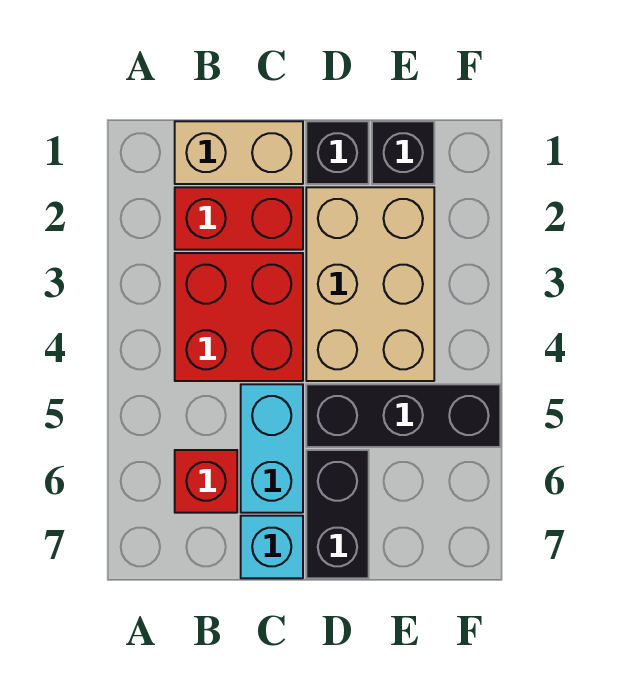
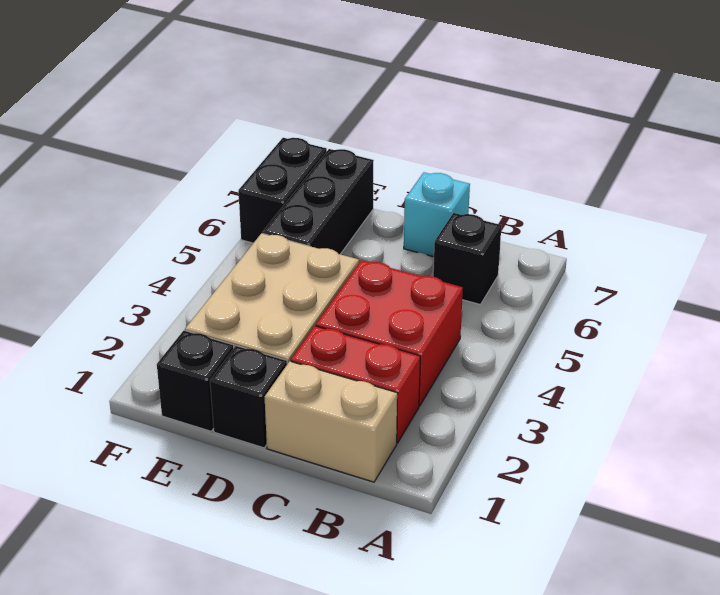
red brick B6 level 1 -> black brick B6 level 1
cyan brick C5:C6 level 1 -> none
black brick D5:F5 level 1 -> black brick E5:E7 level 1
black brick D6:D7 level 1 -> black brick F6:F7 level 1

